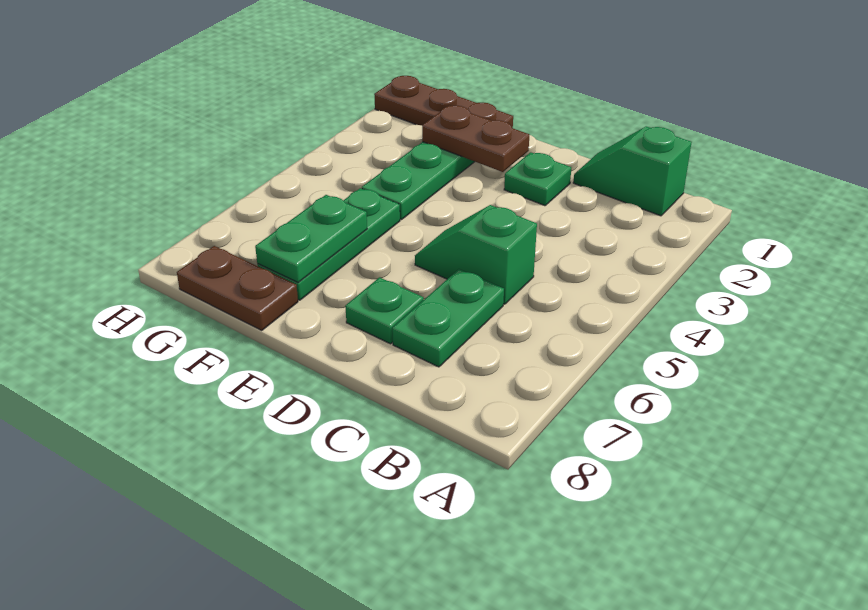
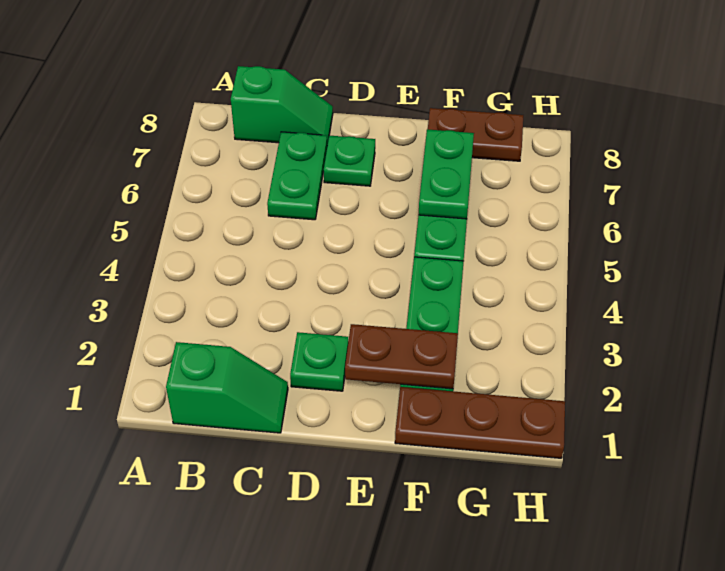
green slope C5:D5 level 1 top C -> green slope B8:C8 level 1 top B

